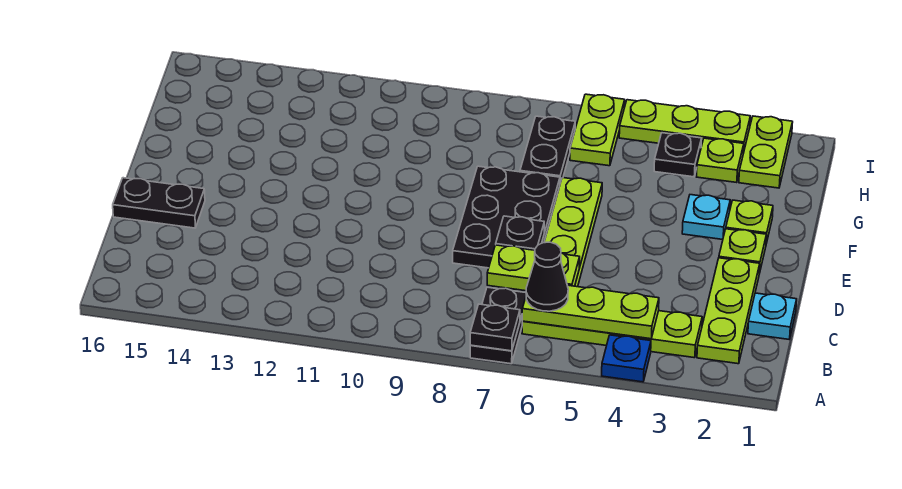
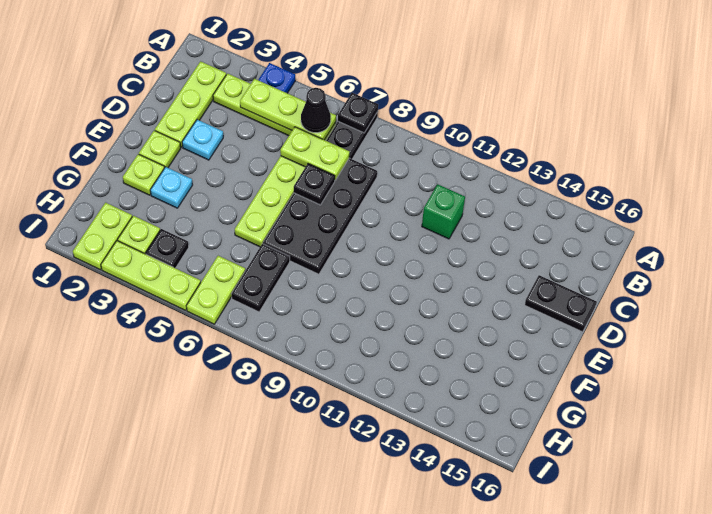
cyan plate C1 level 1 -> cyan plate D3 level 1
none -> green brick C11 level 1
black plate D7:F8 level 1 -> black plate C7:F8 level 1

